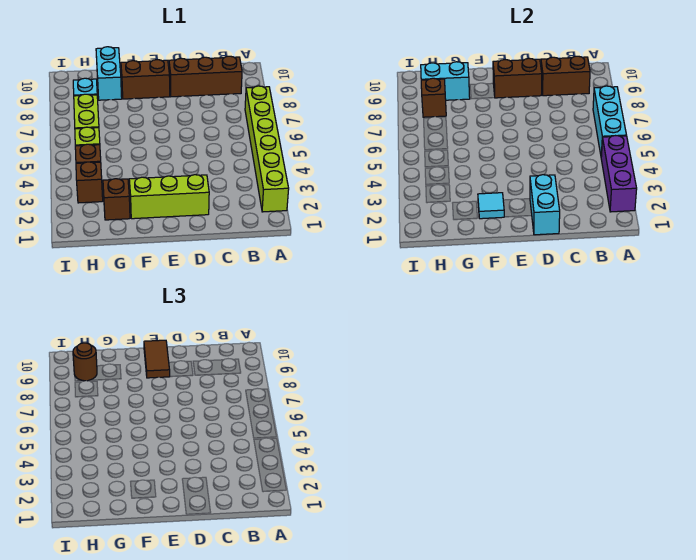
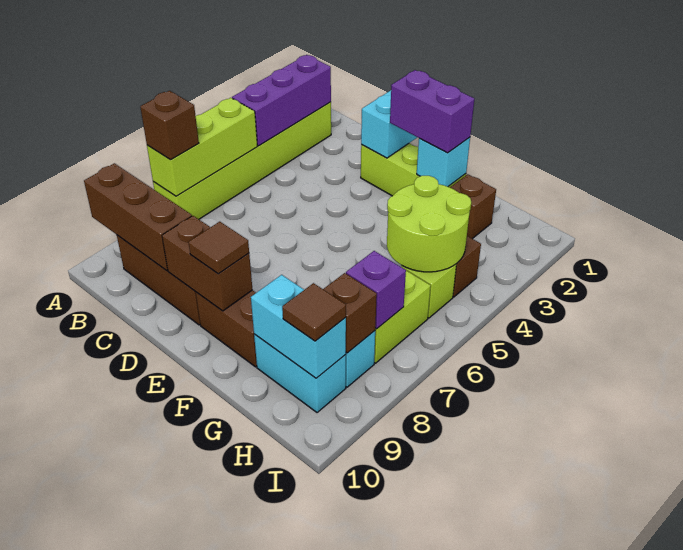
cyan brick A5:A7 level 2 -> lime brick A5:A7 level 2
brown brick B9:C9 level 2 -> brown brick A9:C9 level 2
none -> purple brick E2:F2 level 3
brown tile E9:E10 level 3 -> brown tile E9 level 3
cyan tile F2 level 2 -> cyan brick F2 level 2
none -> lime round brick G4:H5 level 2
cyan brick G9:G10 level 1 -> cyan brick G9:H9 level 1
brown brick H3 level 1 -> brown brick A7 level 3
none -> purple brick H7 level 2
brown round brick H9 level 3 -> brown tile H9 level 3

